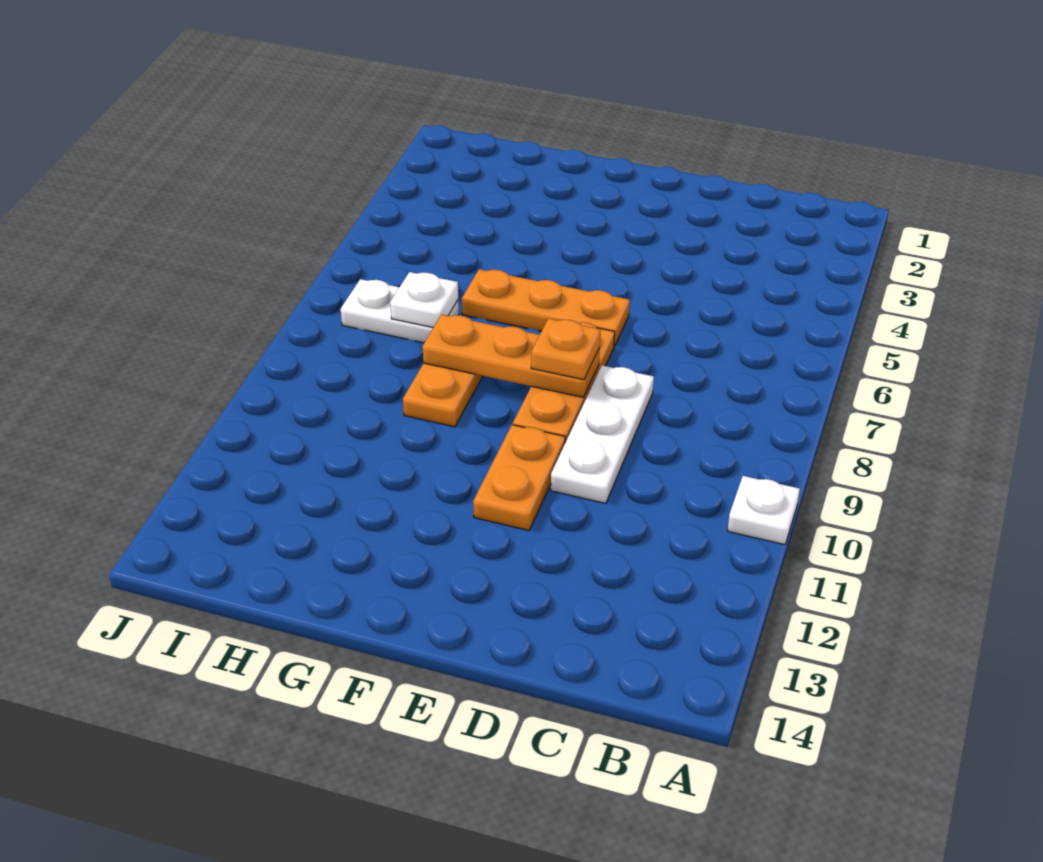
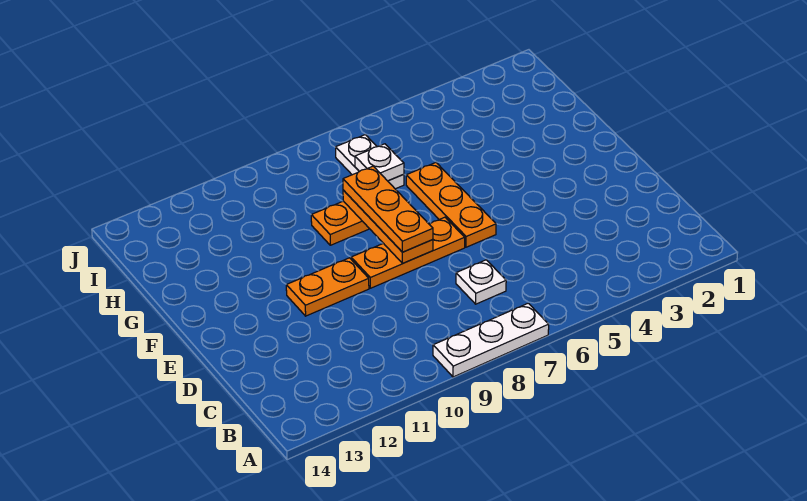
white plate A10 level 1 -> white plate C7 level 1
white plate D8:D10 level 1 -> white plate A7:A9 level 1
orange plate E8 level 3 -> orange plate E8:G8 level 3

